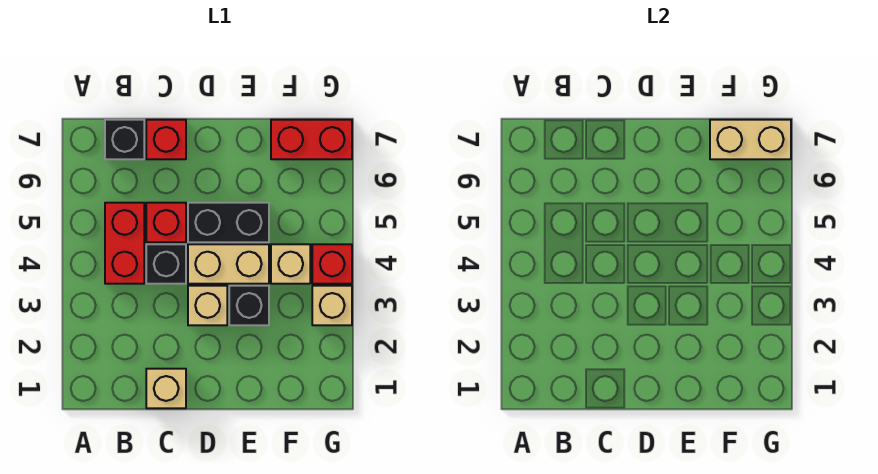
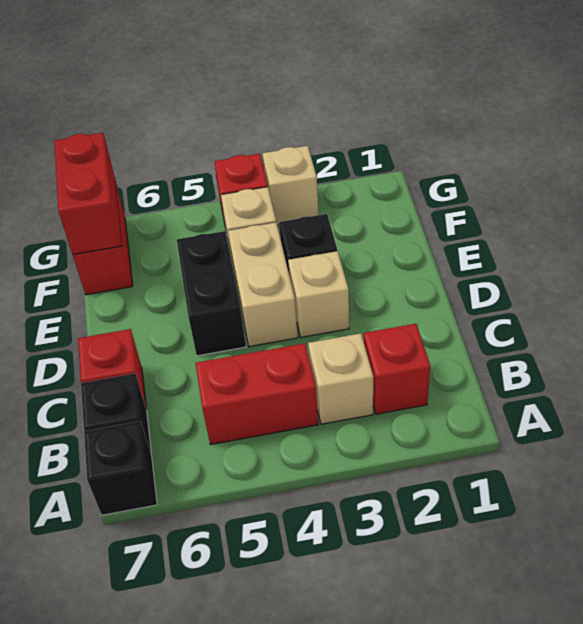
tan brick C1 level 1 -> tan brick B3 level 1
black brick C4 level 1 -> black brick A7 level 1
red brick C5 level 1 -> red brick B2 level 1
tan brick F7:G7 level 2 -> red brick F7:G7 level 2

